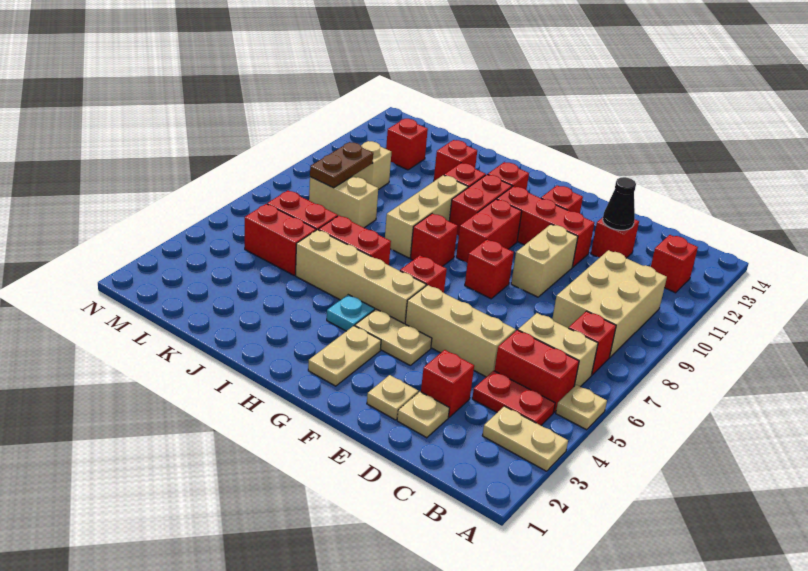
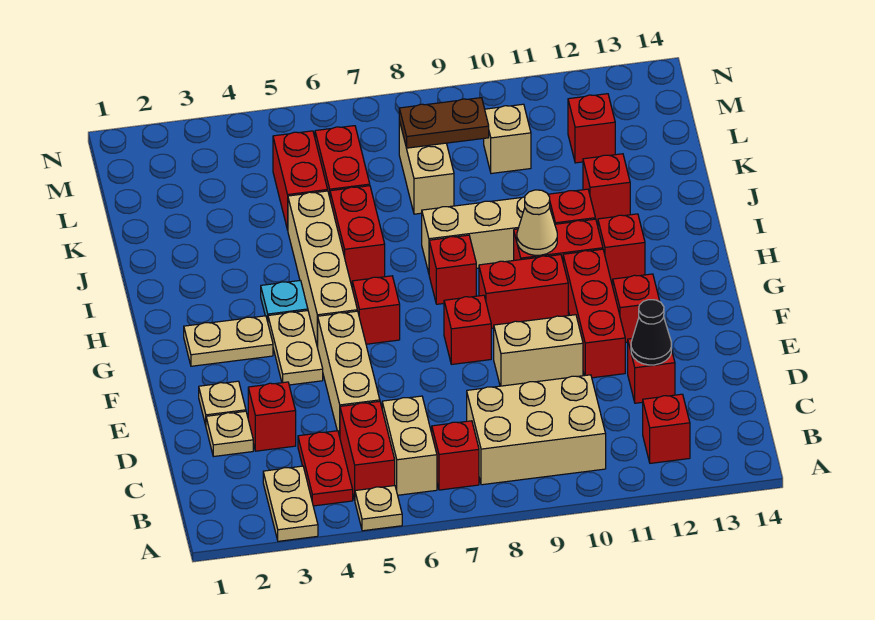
none -> tan cone H10 level 2

